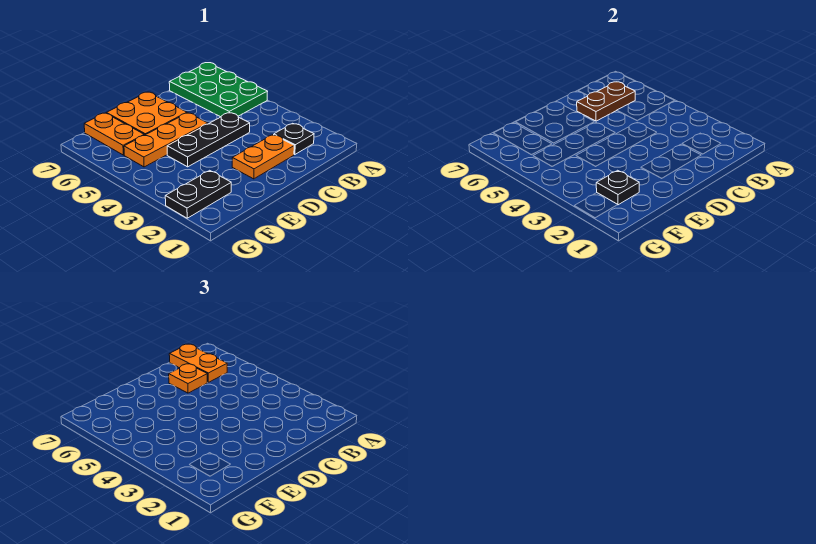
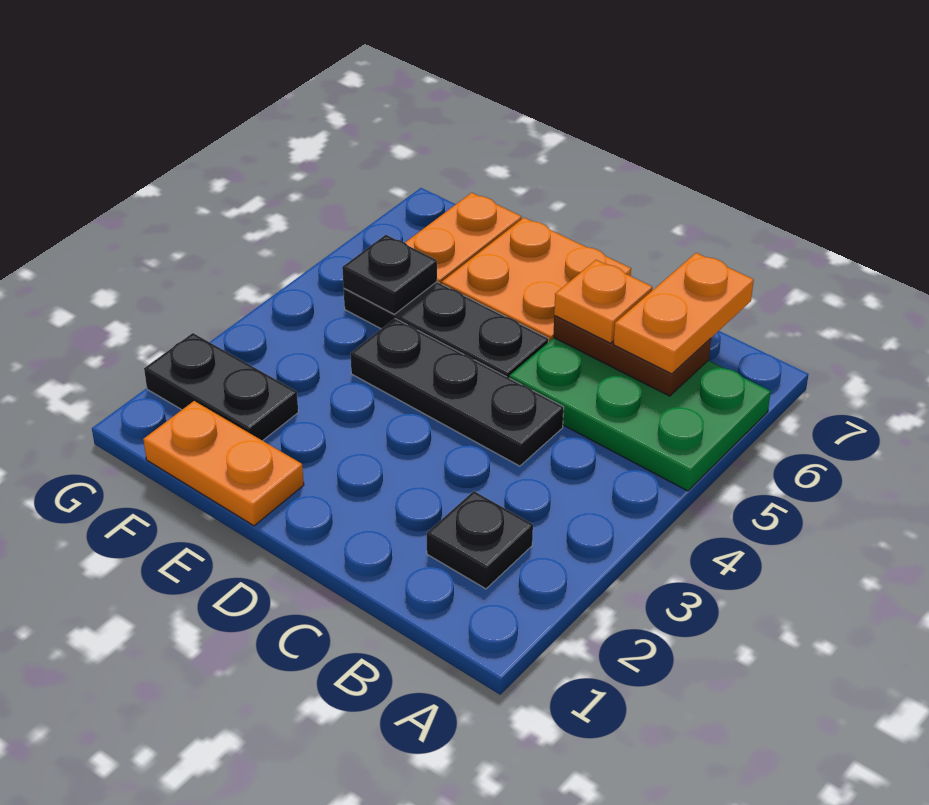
green plate A5:B7 level 1 -> green plate A5:C6 level 1
orange plate C2:D2 level 1 -> orange plate E1:F1 level 1
orange plate D5:F5 level 1 -> black plate D5:F5 level 1
black plate F2 level 2 -> black plate F5 level 2

